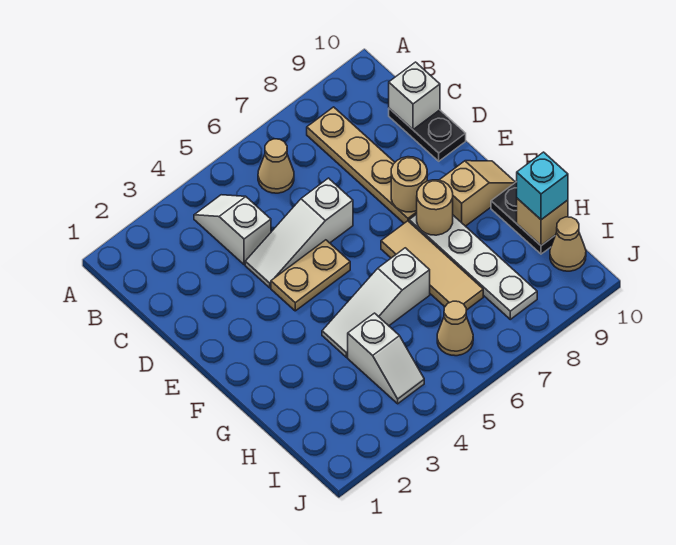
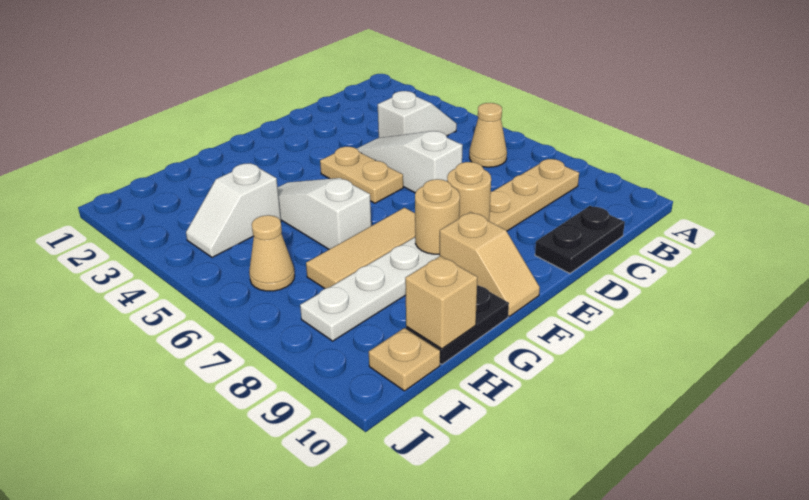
white brick C10 level 2 -> none
cyan brick H10 level 3 -> none
tan cone I10 level 1 -> tan plate I10 level 1

